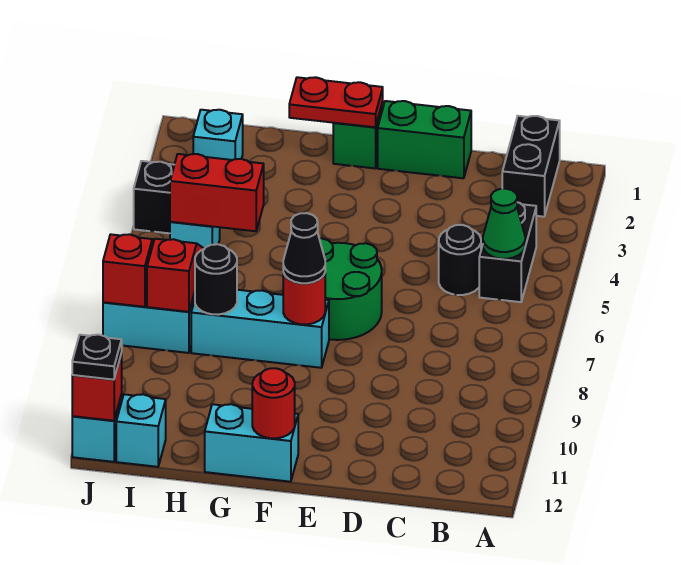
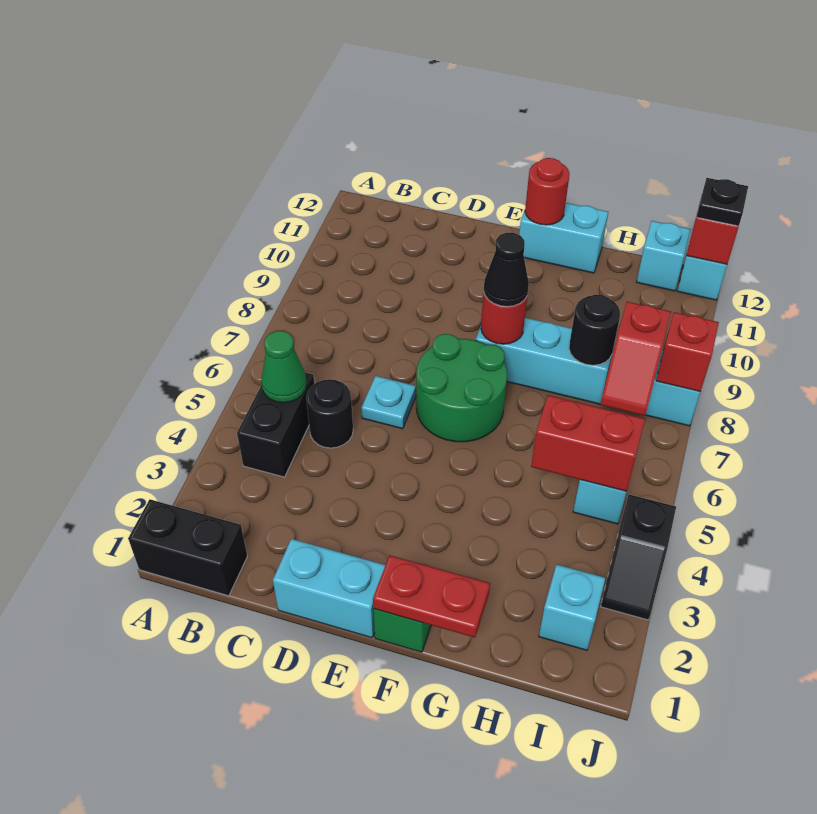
black brick B1:B2 level 1 -> black brick A1:B1 level 1
green brick D1:E1 level 1 -> cyan brick D1:E1 level 1
none -> cyan plate D6 level 1

